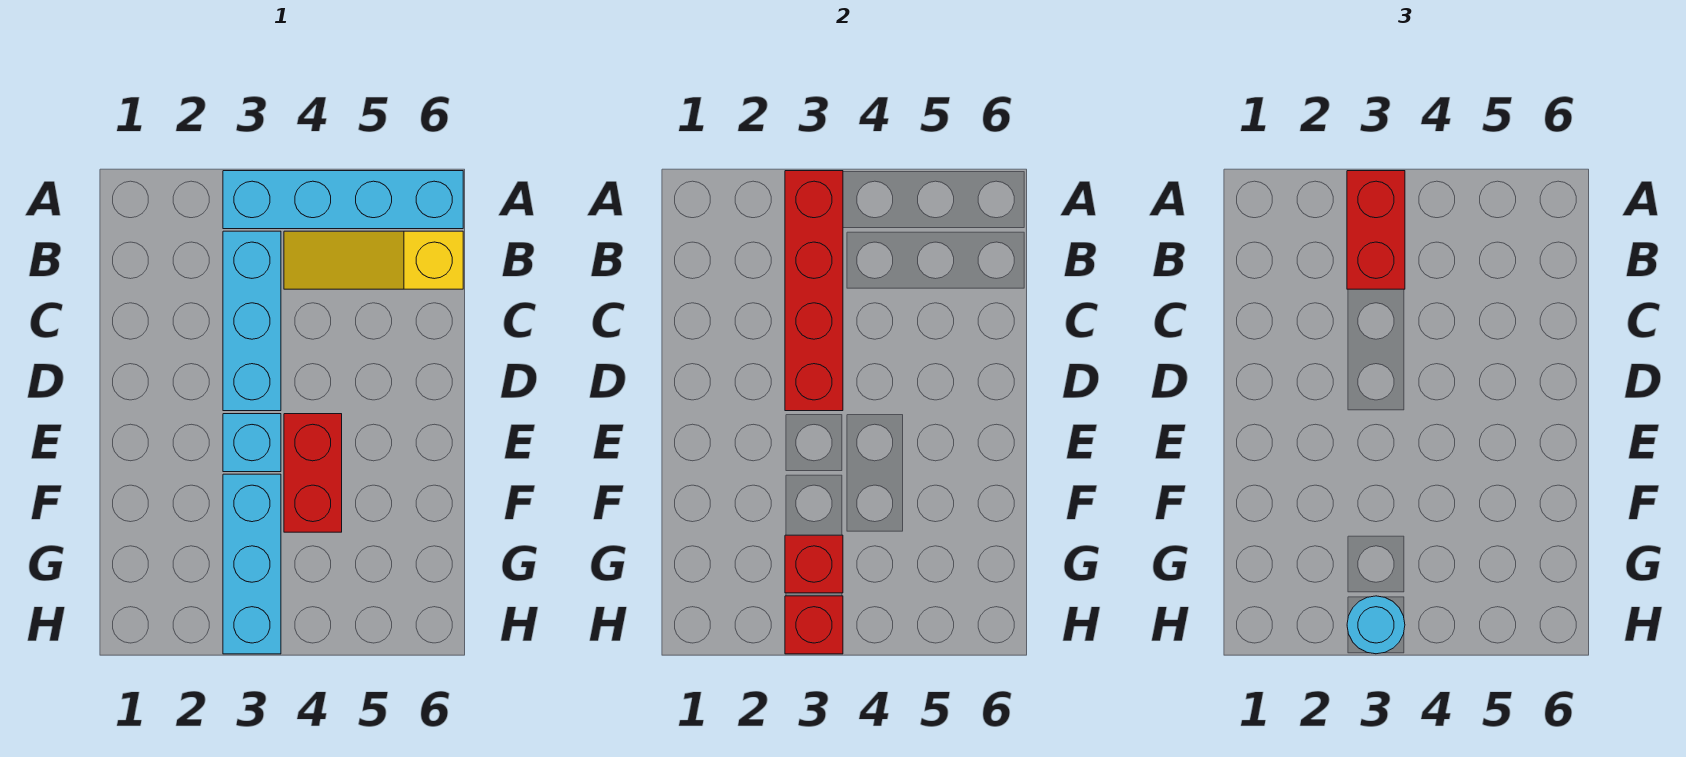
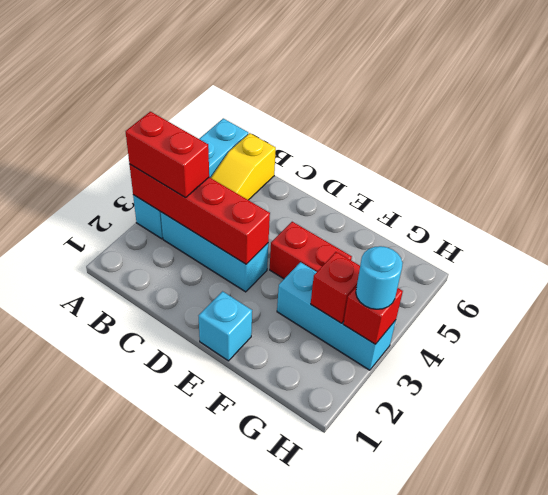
cyan brick E3 level 1 -> cyan brick E1 level 1

